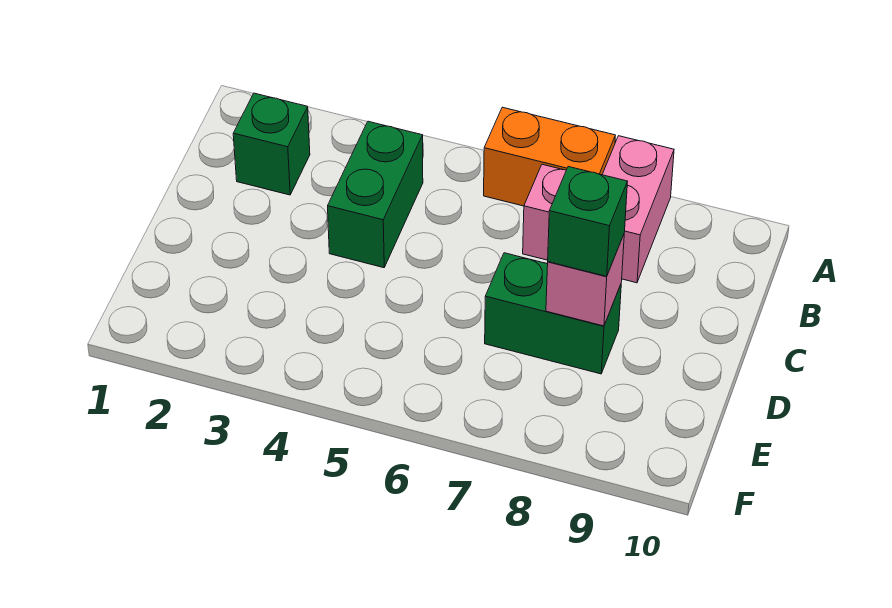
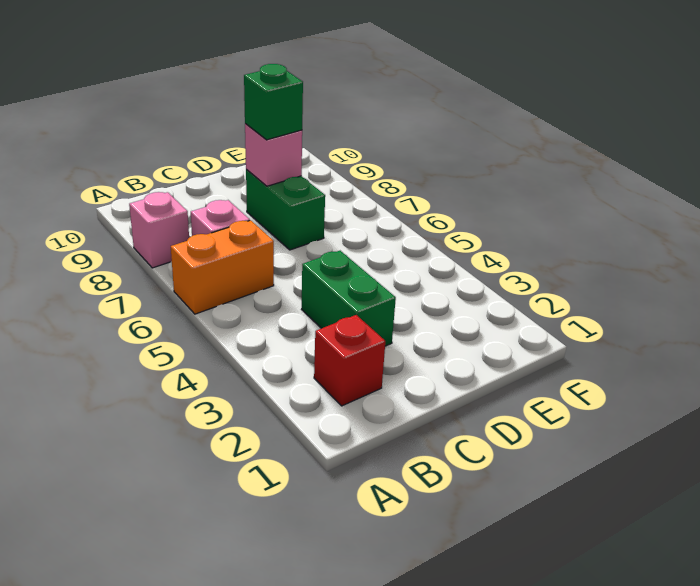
orange brick A6:A7 level 1 -> orange brick A6:B6 level 1
pink brick A8:B8 level 1 -> pink brick A8 level 1
green brick B2 level 1 -> red brick B2 level 1
green brick B4:C4 level 1 -> green brick C3:C4 level 1

